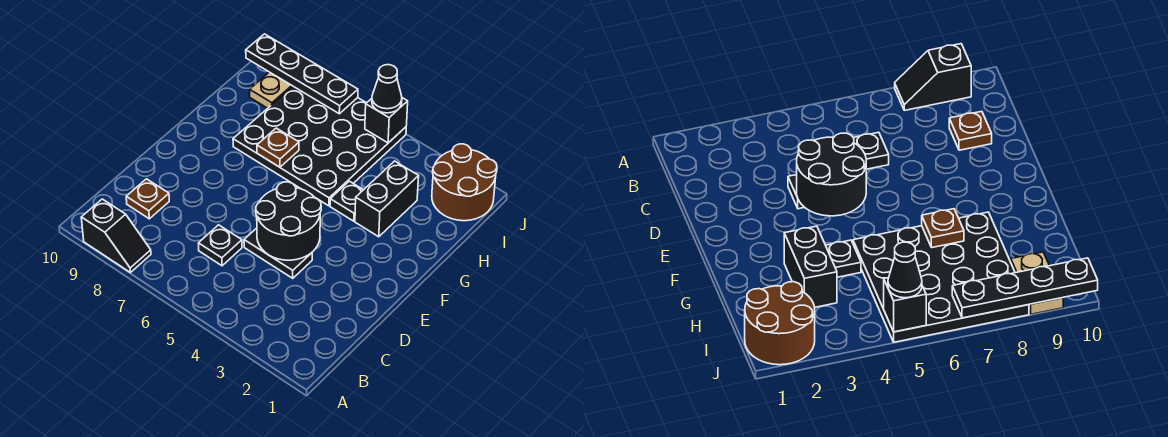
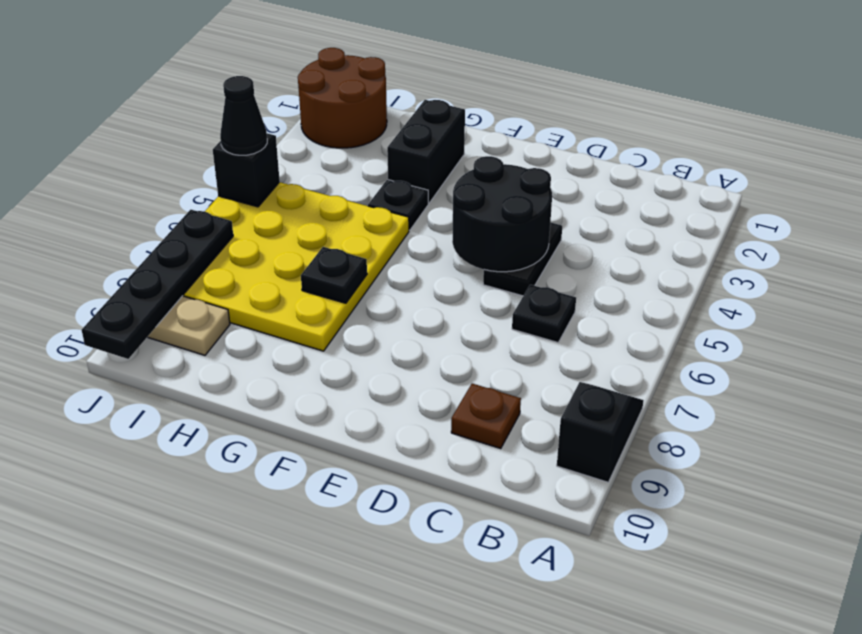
black brick G3:H3 level 1 -> black brick G2:G3 level 1
black plate G5:J8 level 1 -> yellow plate G5:J8 level 1
brown plate G7 level 2 -> black plate G7 level 2

